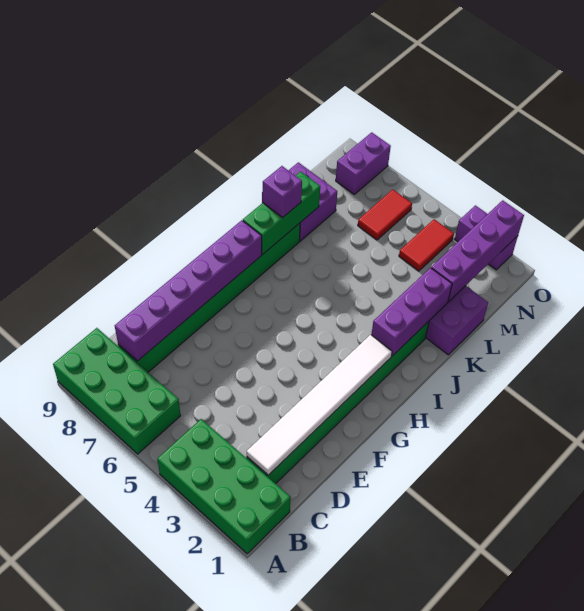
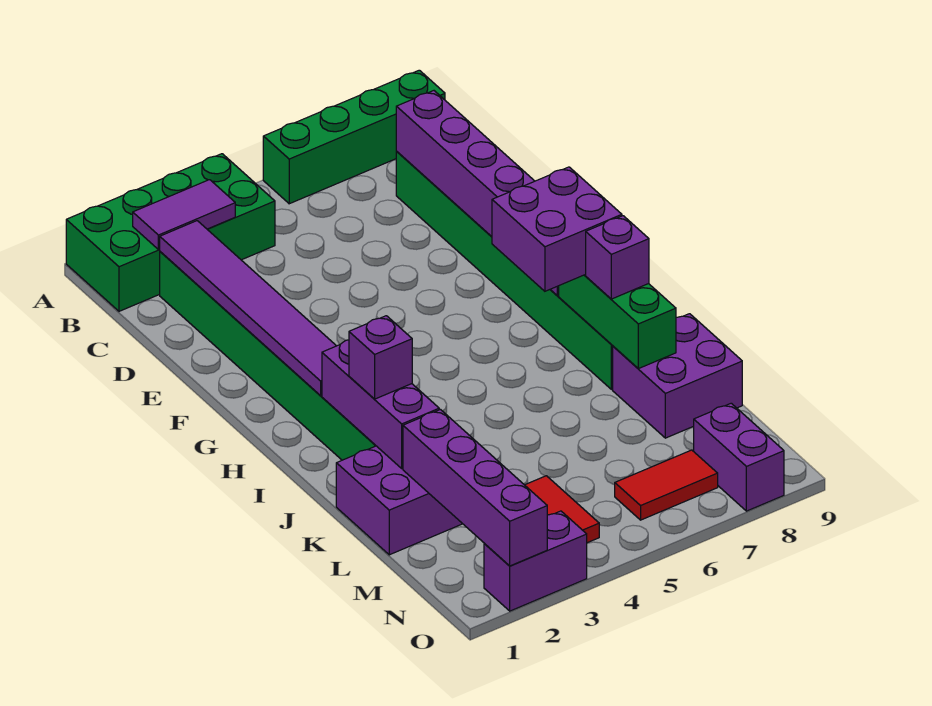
green brick A6:B9 level 1 -> green brick A6:A9 level 1
none -> purple tile B2:B3 level 2
white tile C2:H2 level 2 -> purple tile C2:H2 level 2
none -> purple brick H7:I8 level 3
none -> purple brick J2 level 3
red tile M6:N6 level 1 -> red tile N6:N7 level 1

